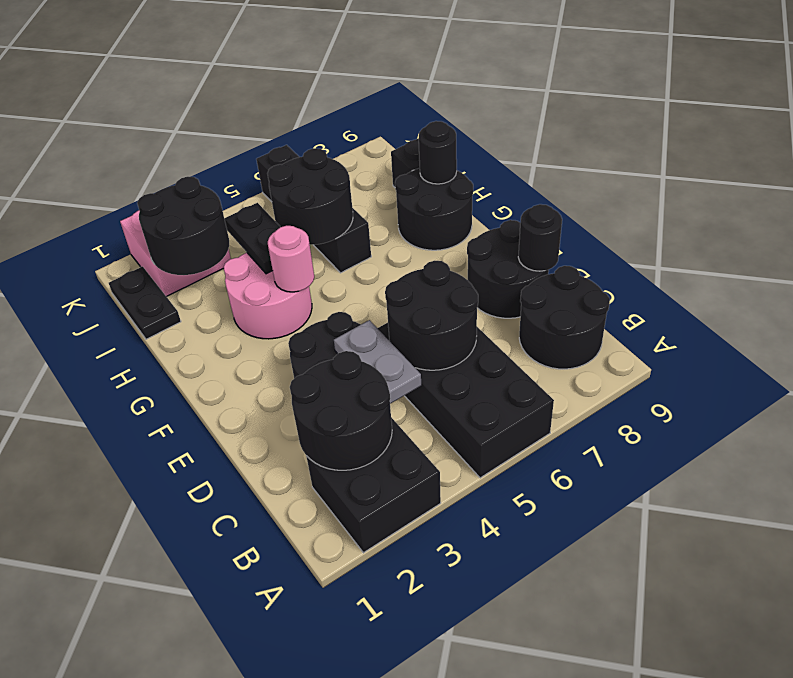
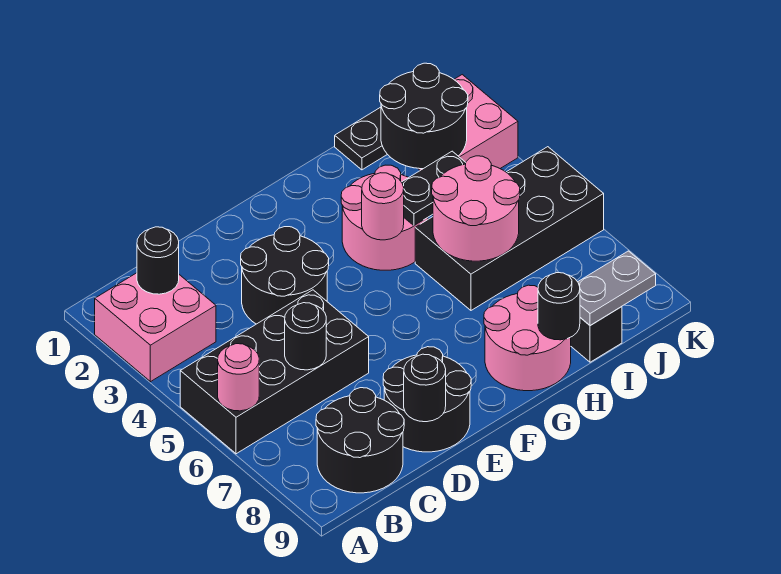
black brick A2:B3 level 1 -> pink brick A2:B3 level 1
none -> pink round brick A6 level 2
black round brick B2:C3 level 2 -> black round brick B2 level 2
grey plate C4:D4 level 2 -> grey plate I9:J9 level 2
black round brick C5:D6 level 2 -> black round brick C6 level 2
black round brick G8:H9 level 1 -> pink round brick G8:H9 level 1
black round brick H5:I6 level 2 -> pink round brick H5:I6 level 2
black brick H6:K6 level 1 -> black brick H5:K6 level 1

